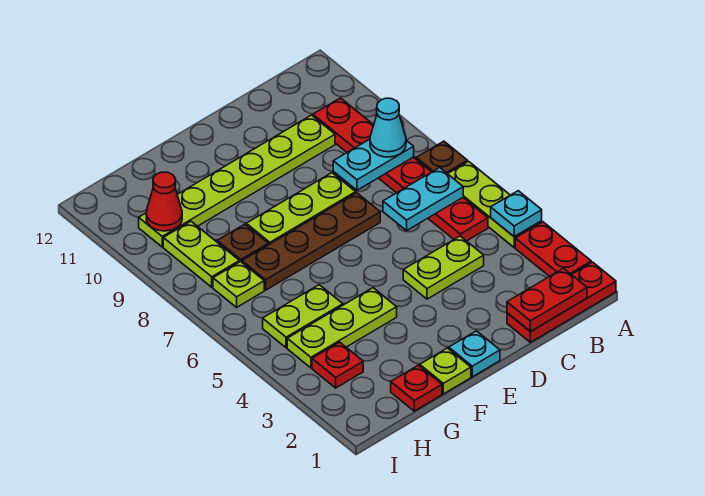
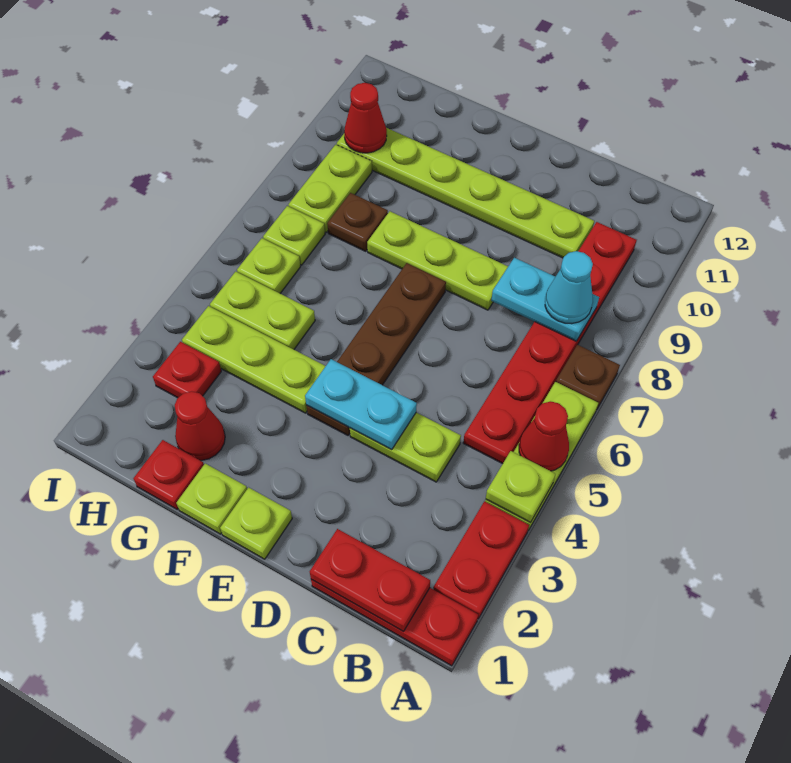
cyan plate A4 level 2 -> lime plate A4 level 2
none -> red cone A5 level 2
cyan plate B6:C6 level 2 -> cyan plate D4:E4 level 2
brown plate D7:G7 level 1 -> brown plate E4:E7 level 1
cyan plate E1 level 1 -> lime plate E1 level 1
none -> red cone G2 level 1
none -> lime plate H6 level 1

